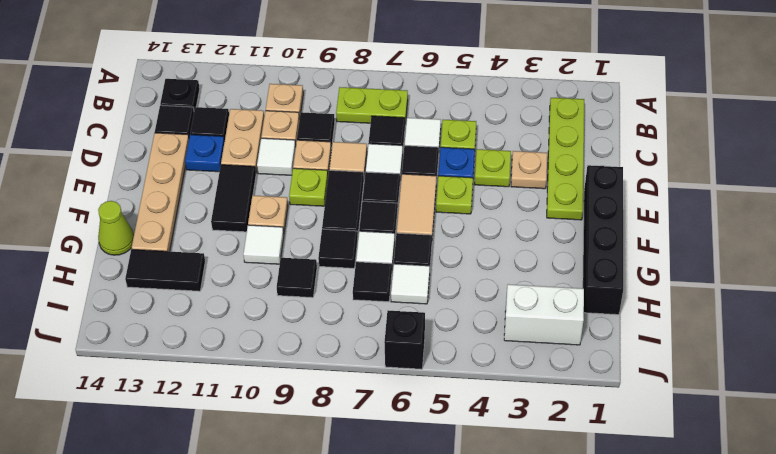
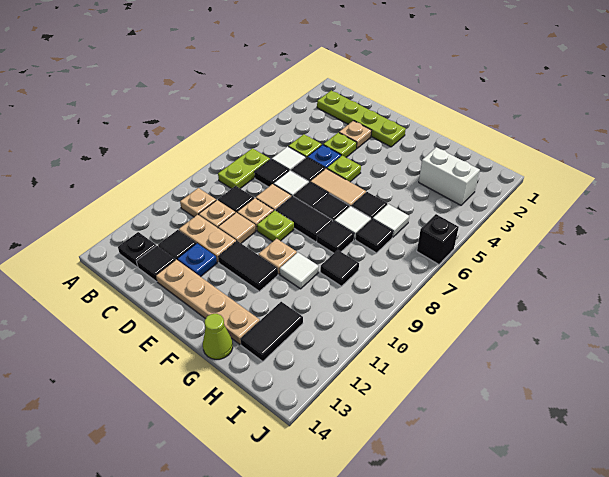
white tile D10 level 1 -> tan tile D10 level 1
black brick E1:H1 level 1 -> none
white brick I2:I3 level 1 -> white brick H3:I3 level 1

